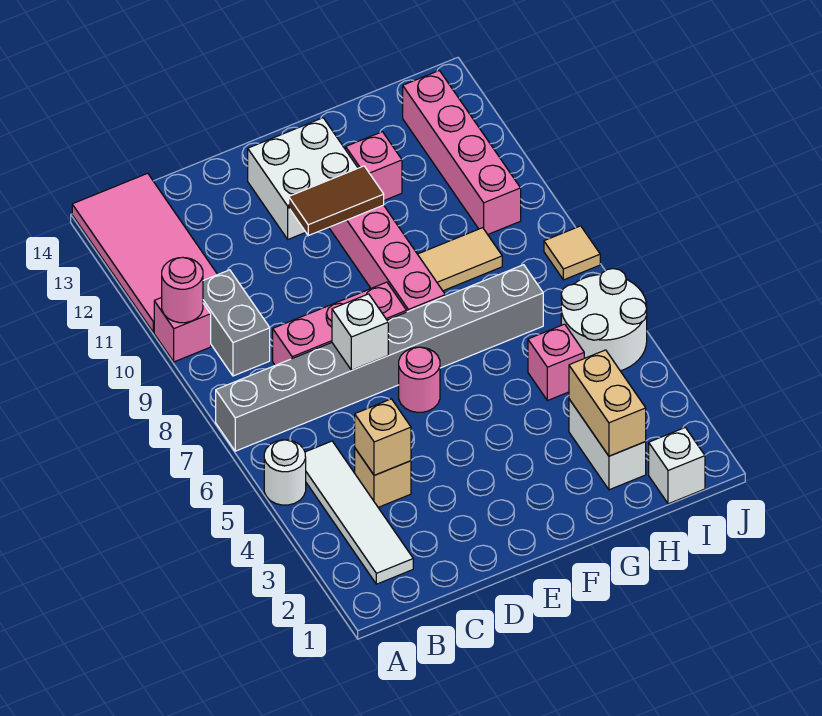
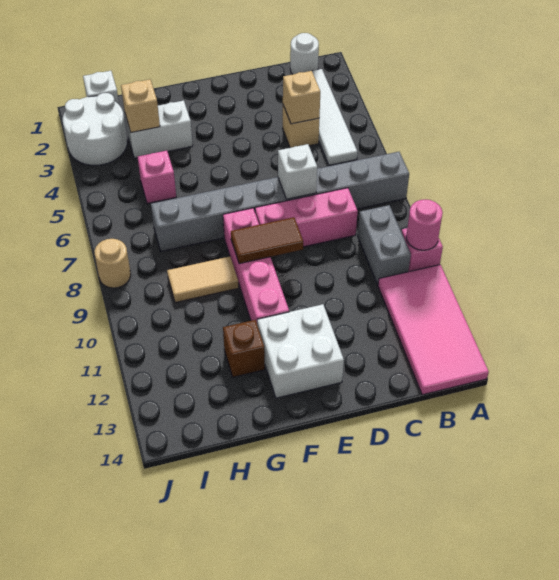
white round brick A5 level 1 -> white round brick B1 level 1
pink round brick E6 level 1 -> none
brown tile E11:F11 level 2 -> brown tile E9:F9 level 2
pink brick G12 level 1 -> brown brick G12 level 1
white brick H2:H3 level 1 -> white brick G3:H3 level 1
tan brick H2:H3 level 2 -> tan brick H3 level 2
white round brick I5:J6 level 1 -> white round brick I2:J3 level 1
pink brick I10:I13 level 1 -> none
tan tile J8 level 1 -> tan round brick J8 level 1

